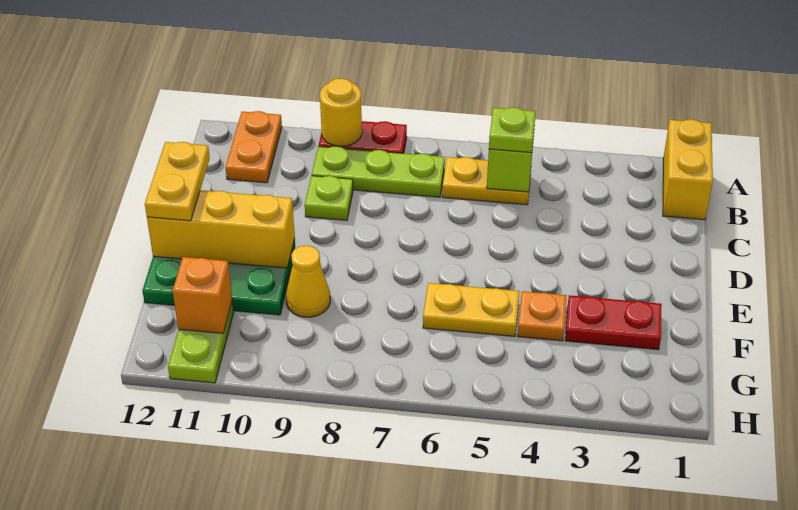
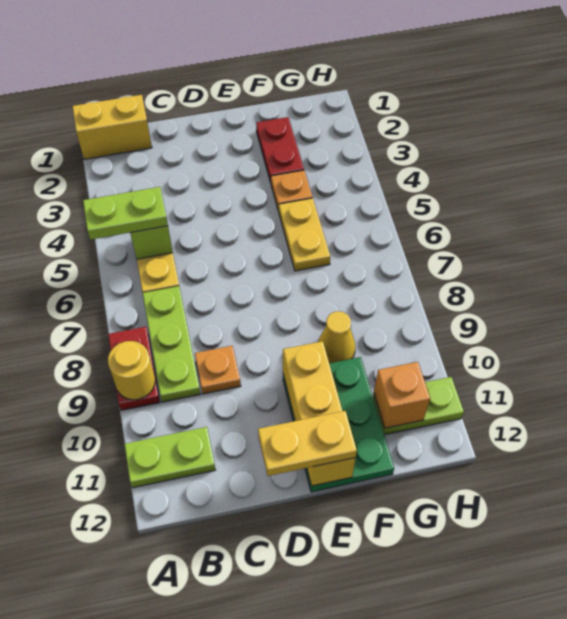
orange plate A11:B11 level 1 -> lime plate A11:B11 level 1
lime plate B5 level 3 -> lime plate A5:B5 level 3
lime plate C9 level 1 -> orange plate C9 level 1

